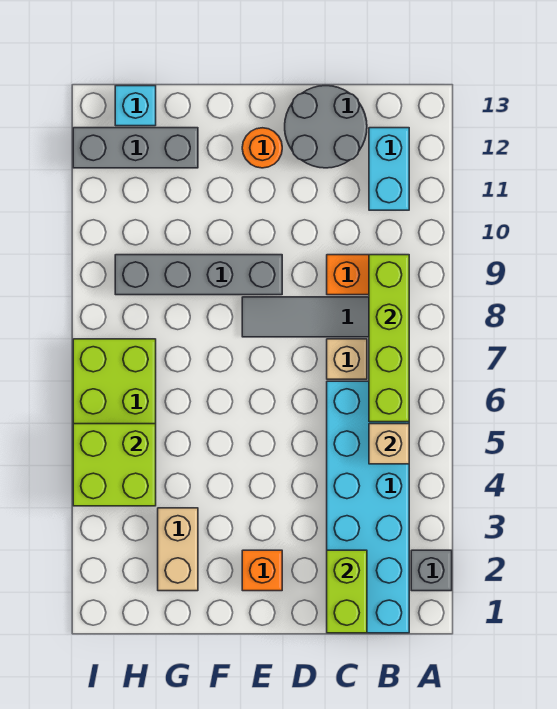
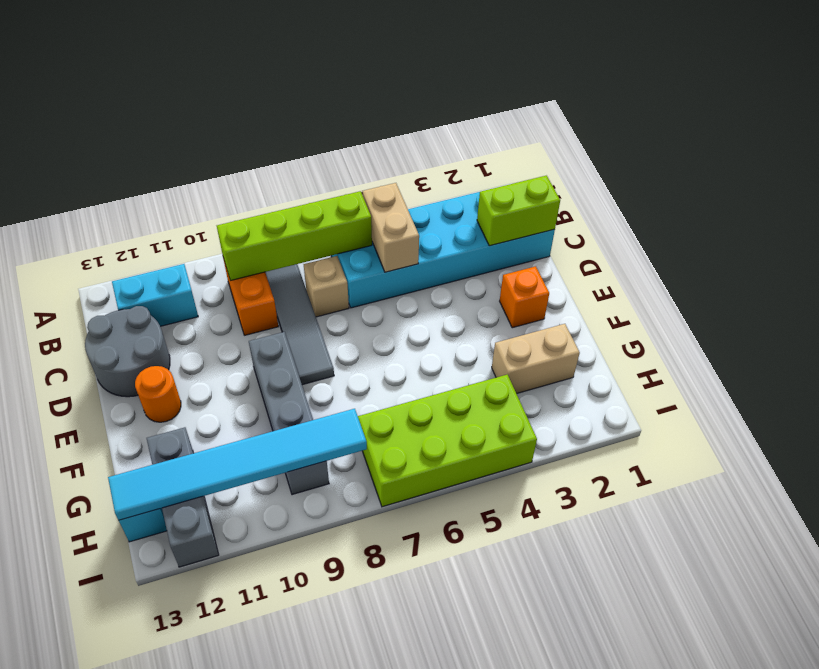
grey brick A2 level 1 -> none
tan brick B5 level 2 -> tan brick B5:C5 level 2
lime brick H4:I5 level 2 -> none
none -> cyan tile H8:H13 level 2

